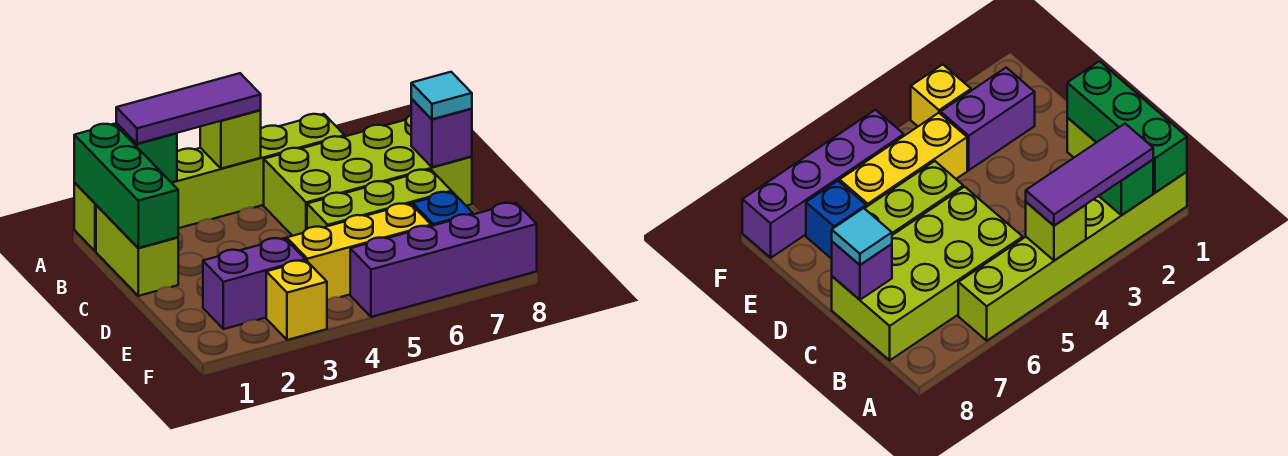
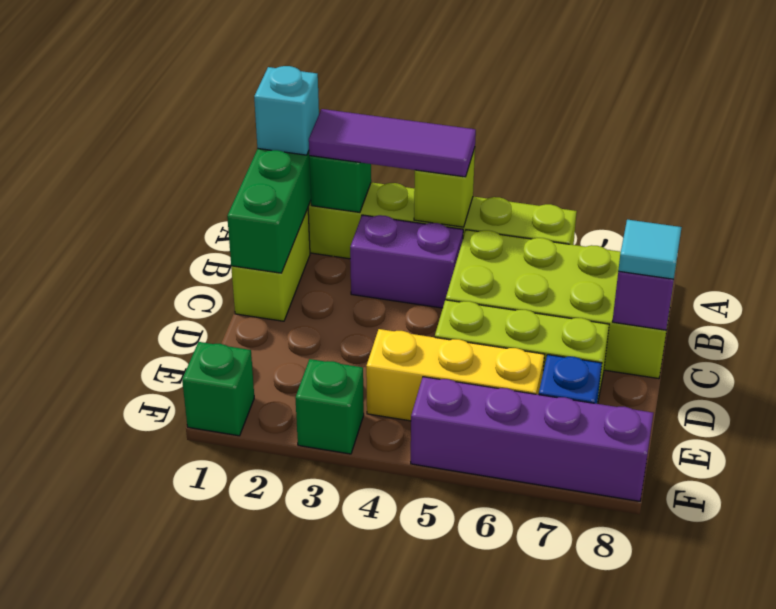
none -> cyan brick A1 level 3
purple brick E2:E3 level 1 -> purple brick B3:B4 level 1
none -> green brick F1 level 1
yellow brick F3 level 1 -> green brick F3 level 1

